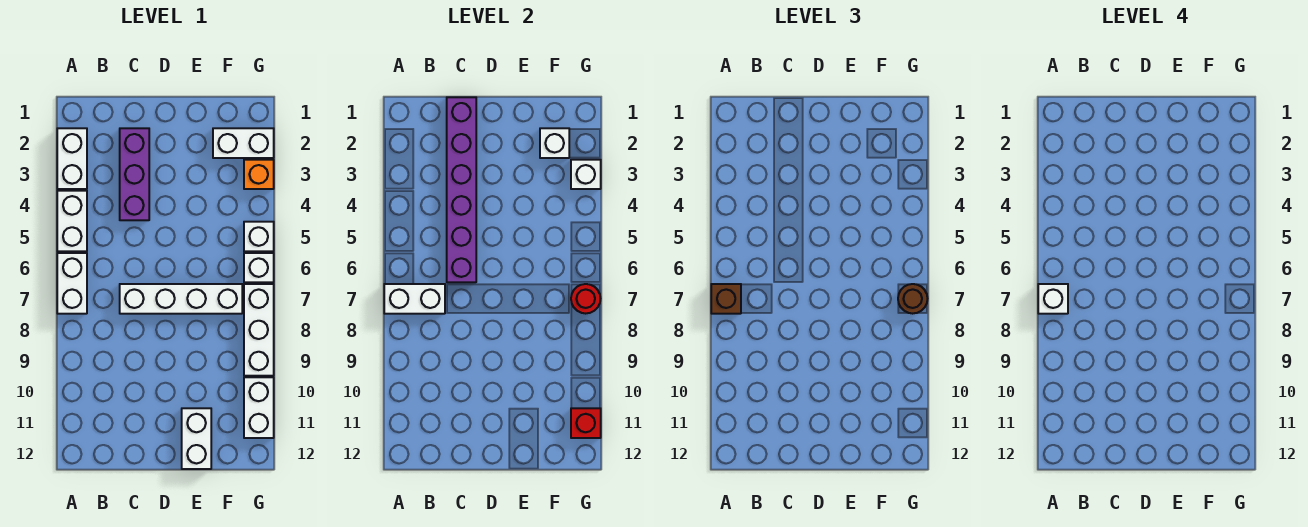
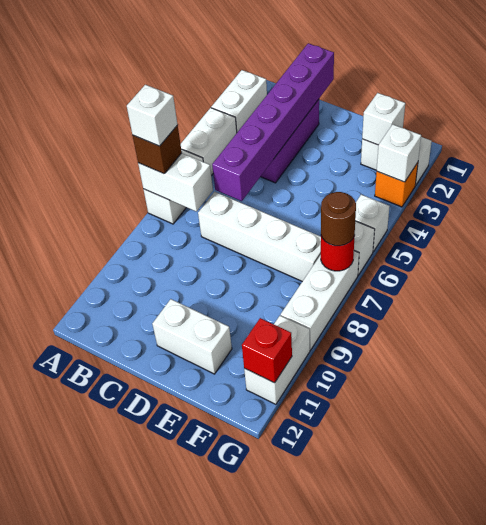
white brick E11:E12 level 1 -> white brick D11:E11 level 1

